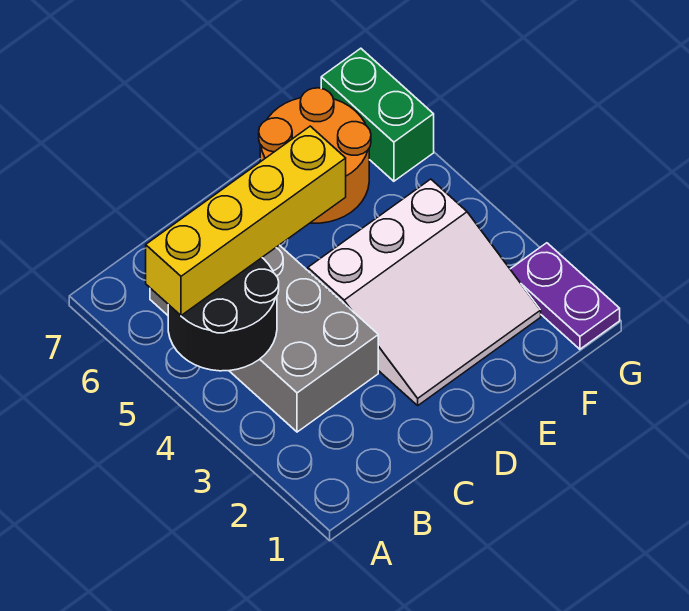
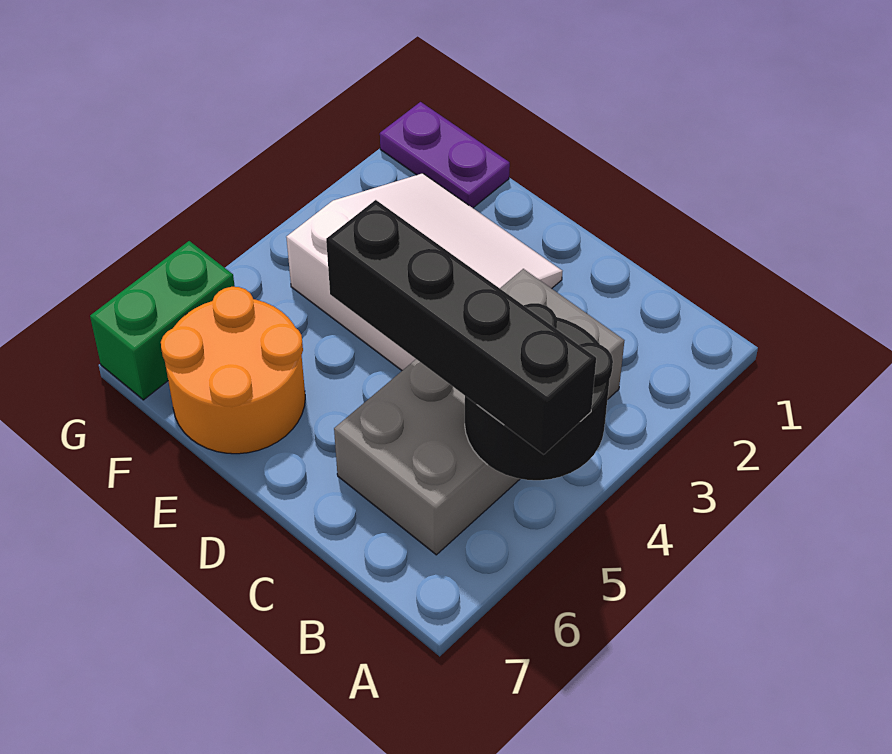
yellow brick A5:D5 level 3 -> black brick A5:D5 level 3
purple plate G1:G2 level 1 -> purple plate F1:G1 level 1

